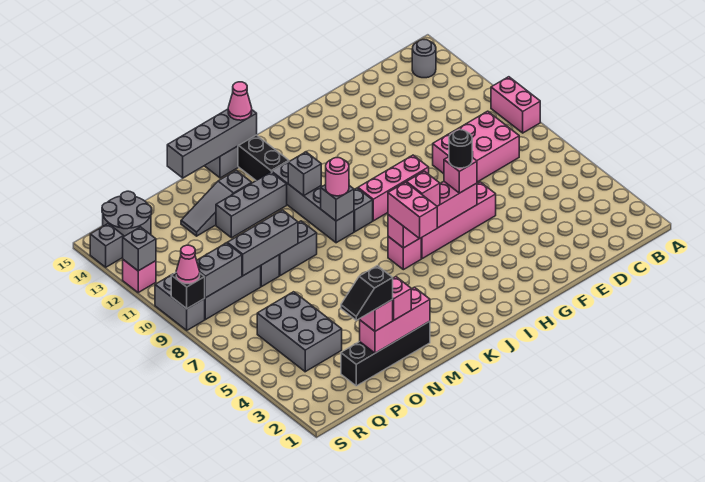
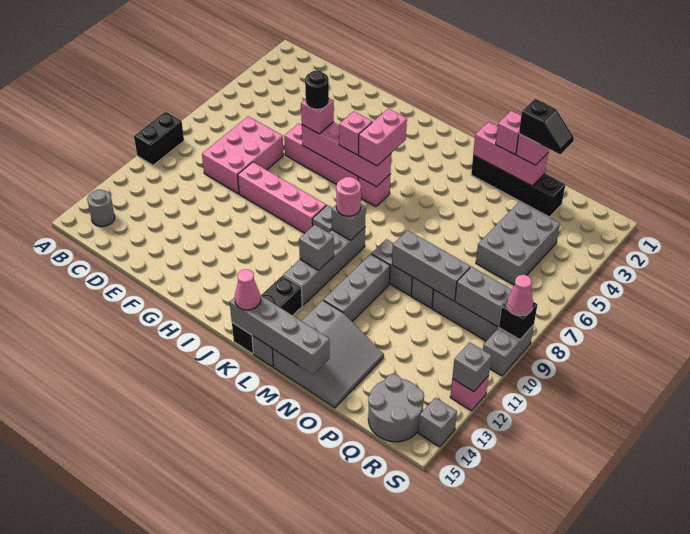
pink brick A9:A10 level 1 -> black brick A9:A10 level 1
pink brick C8:E9 level 1 -> pink brick D7:E9 level 1
pink brick G9:I9 level 1 -> pink brick F9:I9 level 1
grey brick L12:N12 level 1 -> grey brick M10:M12 level 1
grey slope M13:O13 level 1 top M -> grey slope M13:O15 level 1 top M

